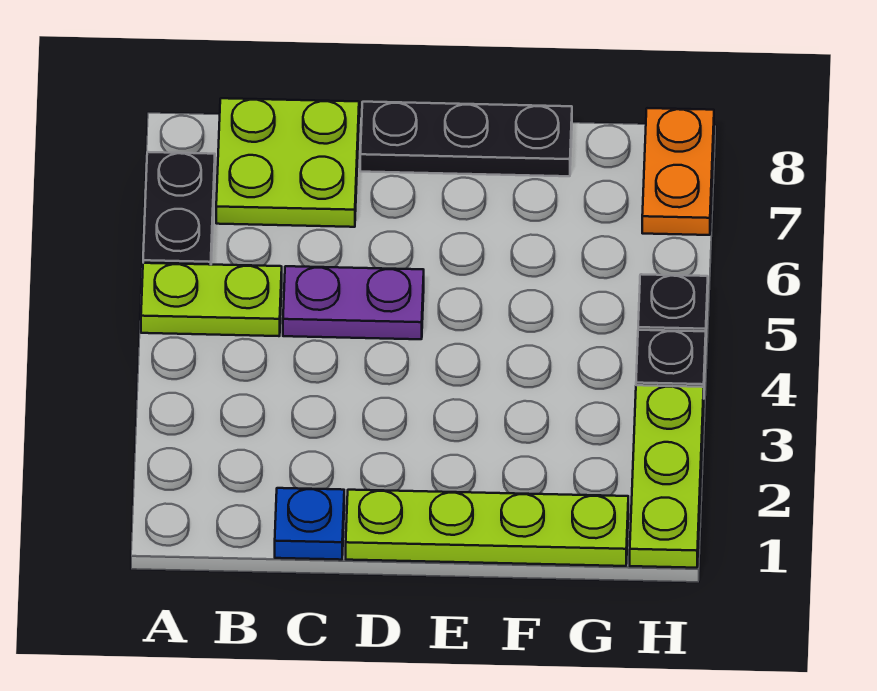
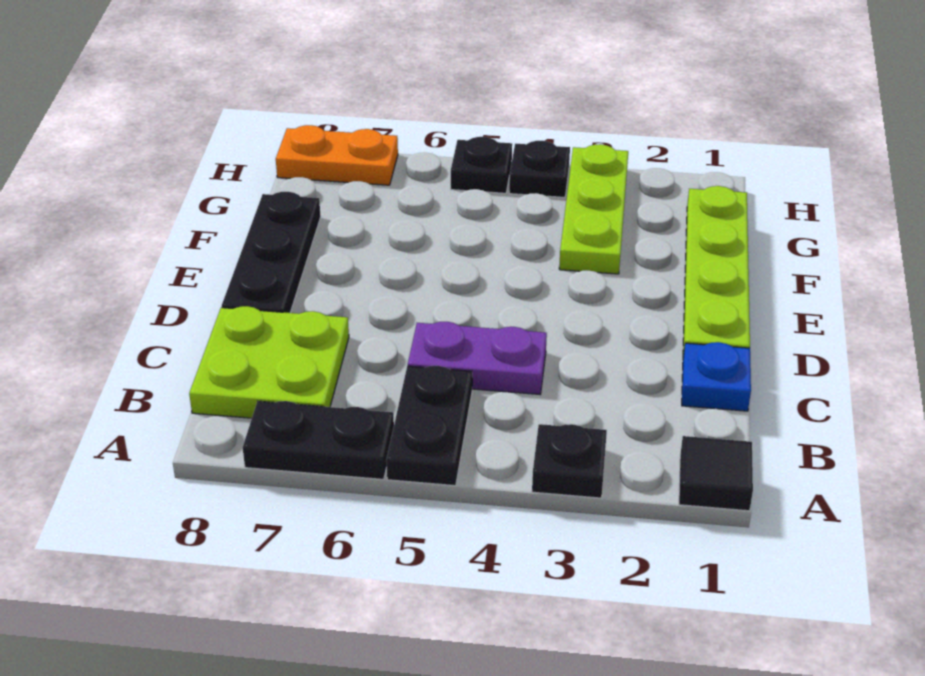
none -> black tile A1 level 1
none -> black plate A3 level 1
lime plate A5:B5 level 1 -> black plate A5:B5 level 1
purple plate C5:D5 level 1 -> purple plate C4:C5 level 1
lime plate H1:H3 level 1 -> lime plate F3:H3 level 1

